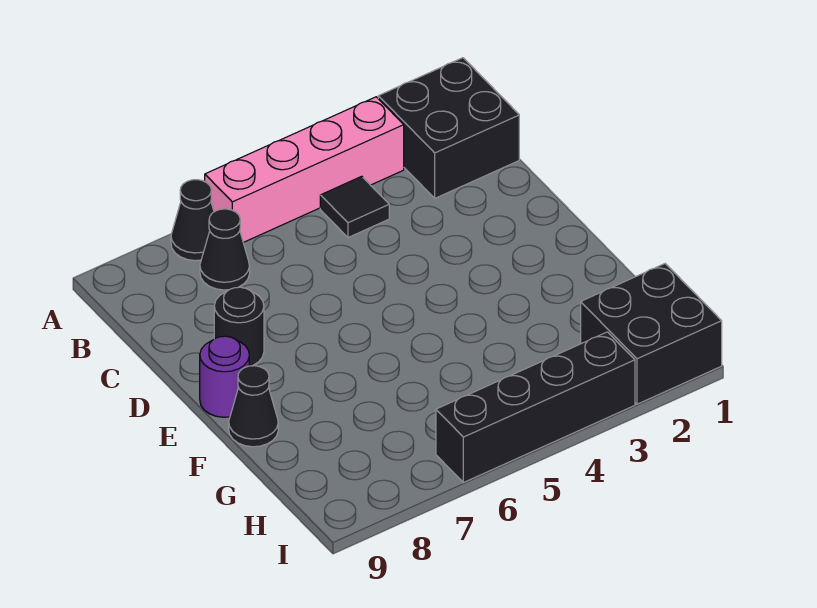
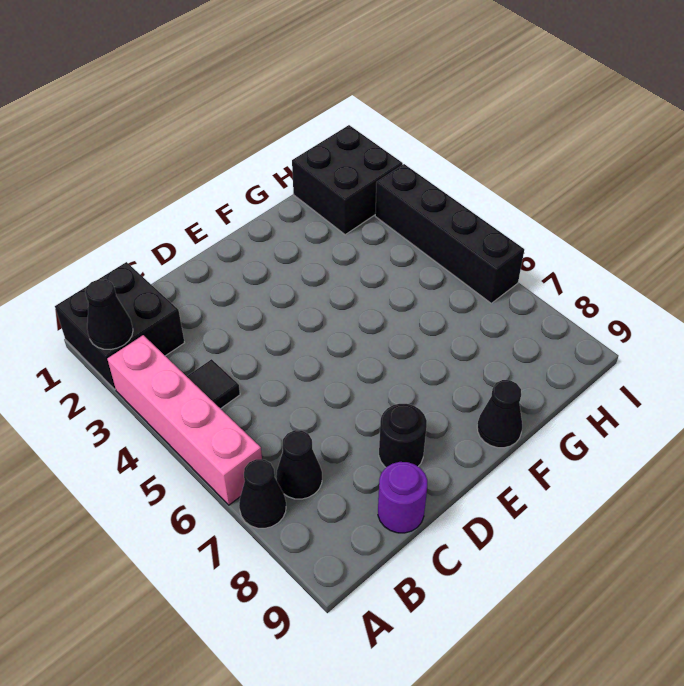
none -> black cone A2 level 2
purple round brick E9 level 1 -> purple round brick C9 level 1

